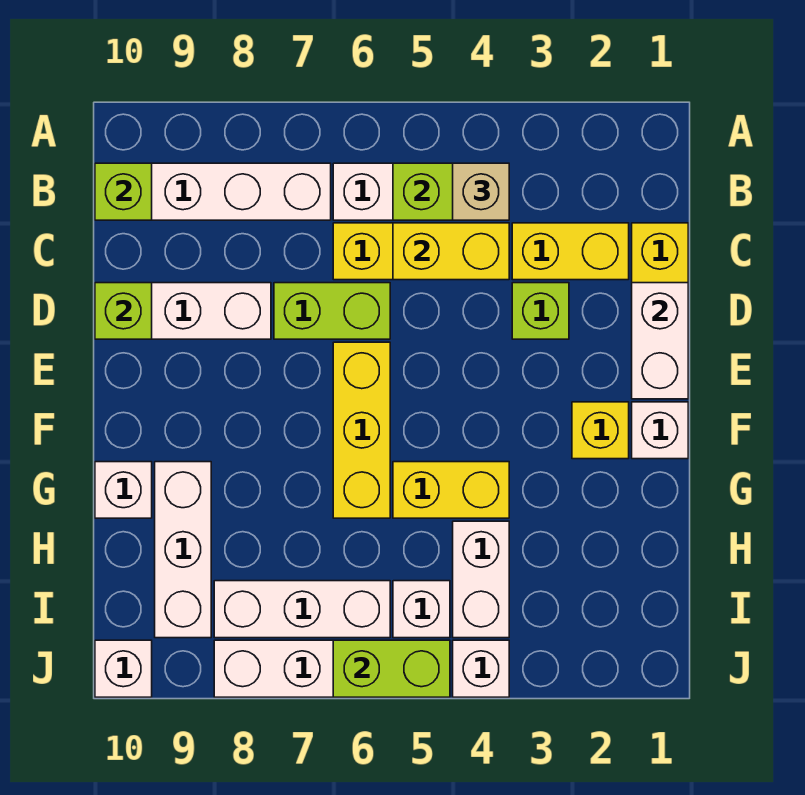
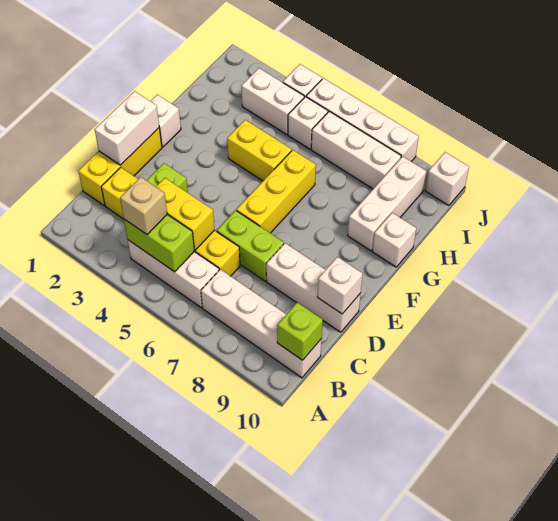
lime brick D10 level 2 -> white brick D10 level 2
yellow brick F2 level 1 -> none
white brick H4:I4 level 1 -> white brick I3:I4 level 1
lime brick J5:J6 level 2 -> none

